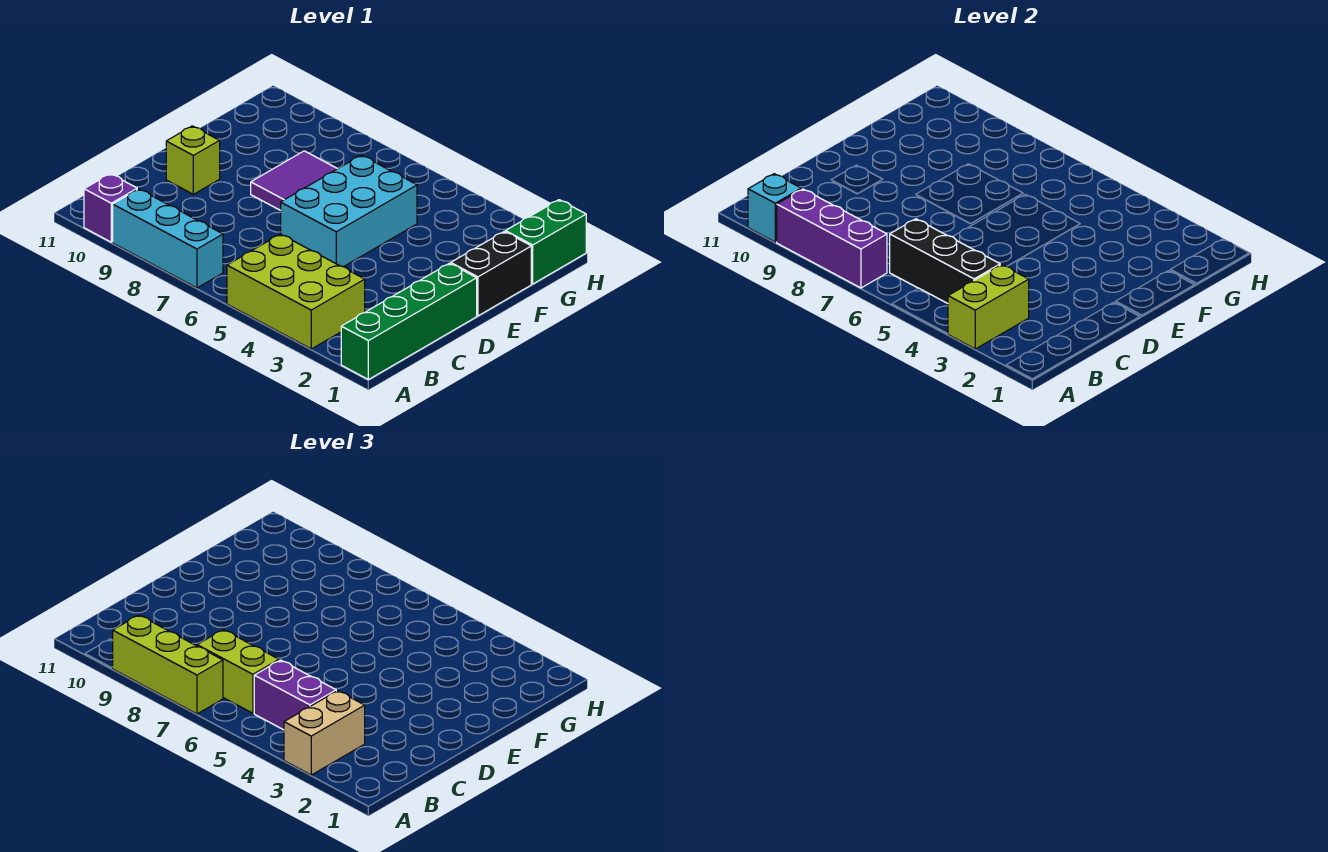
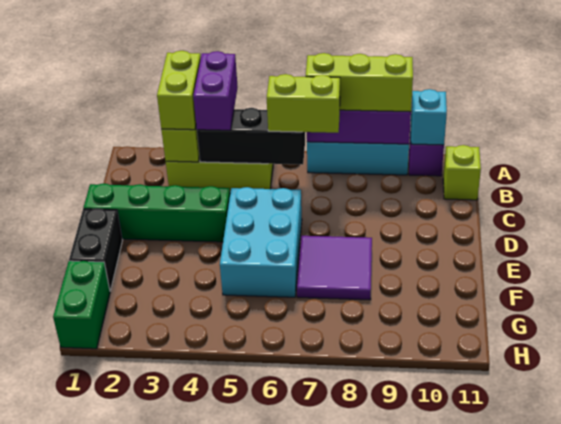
green brick A1:D1 level 1 -> green brick D1:D4 level 1
tan brick A3:B3 level 3 -> lime brick A3:B3 level 3
purple brick B4:B5 level 3 -> purple brick A4:B4 level 3
lime brick D10 level 1 -> lime brick B11 level 1

